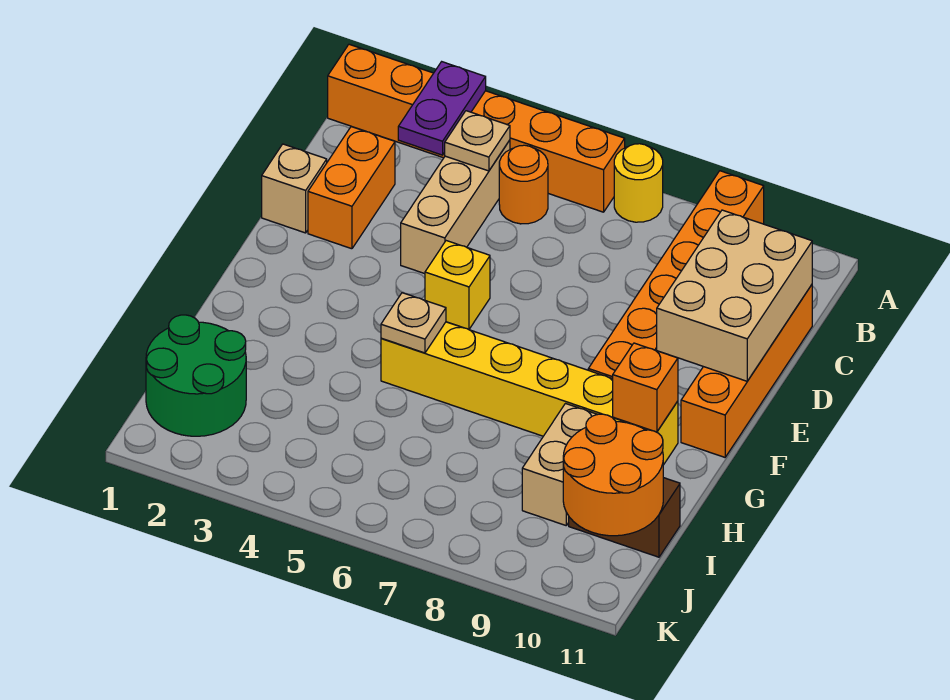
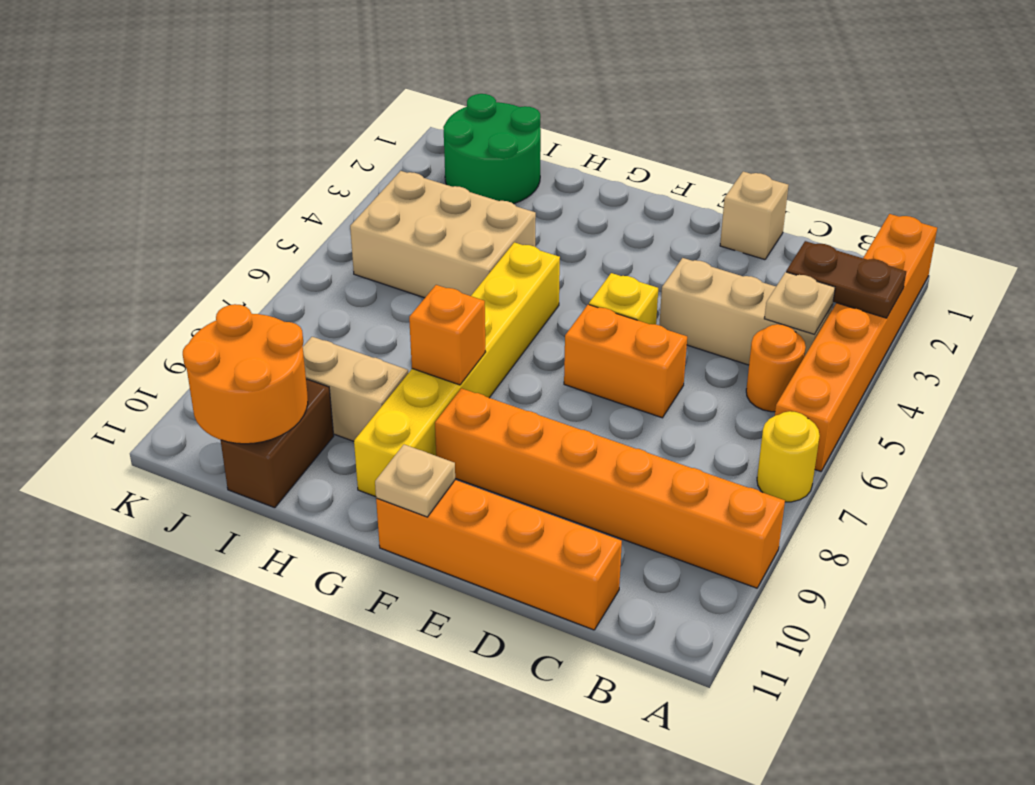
purple plate A3:B3 level 2 -> brown plate A3:B3 level 2
orange brick C2:D2 level 1 -> orange brick D6:E6 level 1
tan brick C10:E11 level 2 -> tan brick H4:J5 level 1
tan plate G5 level 2 -> tan plate F11 level 2
orange brick G10 level 2 -> orange brick G8 level 2

